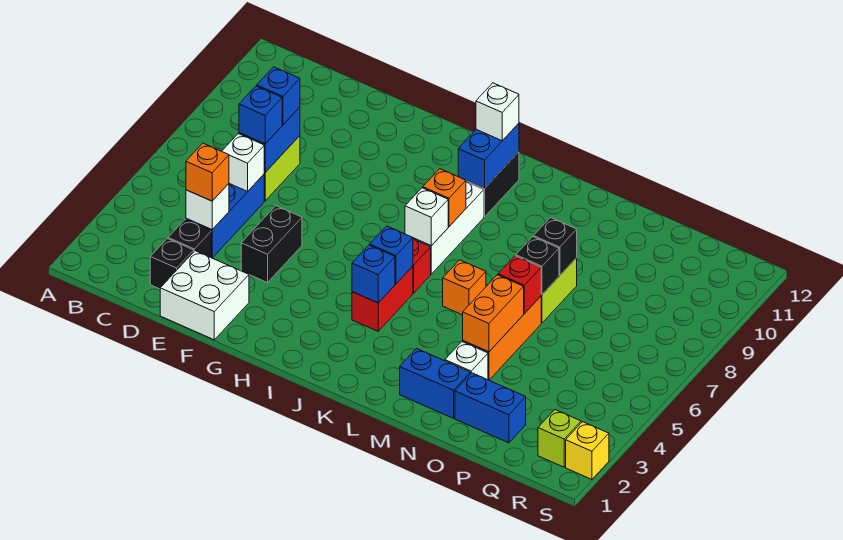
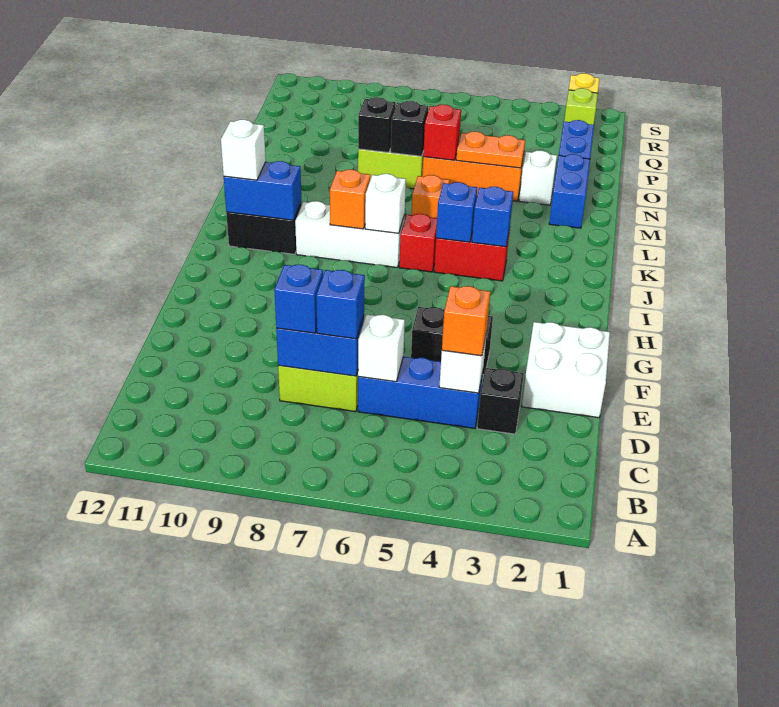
black brick D2 level 1 -> none
orange brick N4:N5 level 2 -> orange plate N4:N5 level 2

